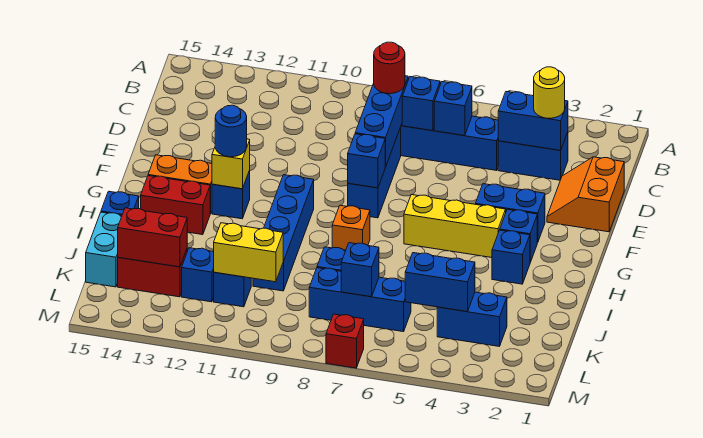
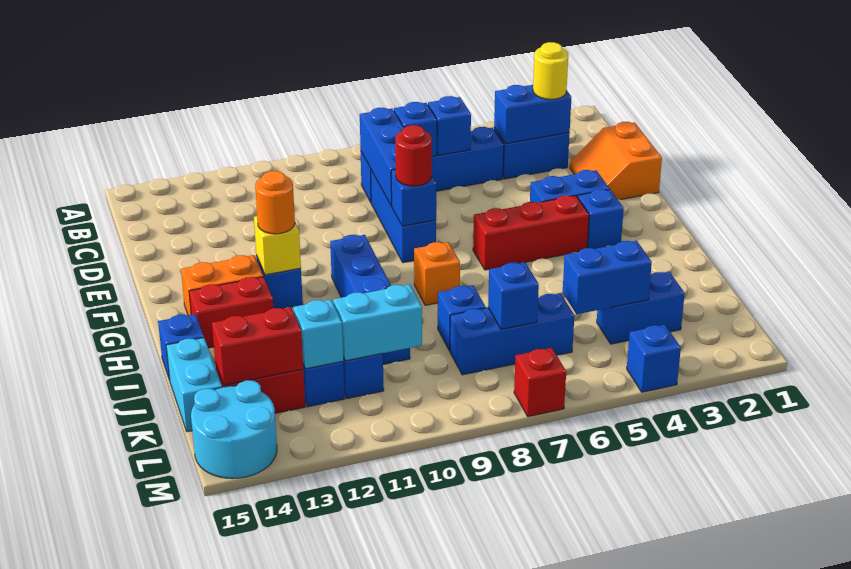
red round brick C8 level 3 -> red round brick F8 level 3
yellow brick G4:G6 level 1 -> red brick G4:G6 level 1
blue round brick G12 level 3 -> orange round brick G12 level 3
blue brick H3 level 1 -> blue brick M4 level 1
yellow brick K10:K11 level 2 -> cyan brick K10:K11 level 2
none -> cyan brick K12 level 2
none -> cyan round brick L14:M15 level 1

